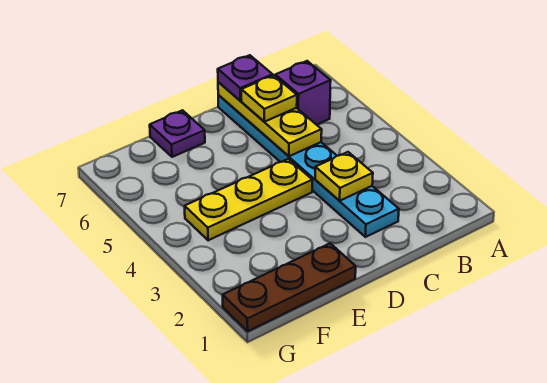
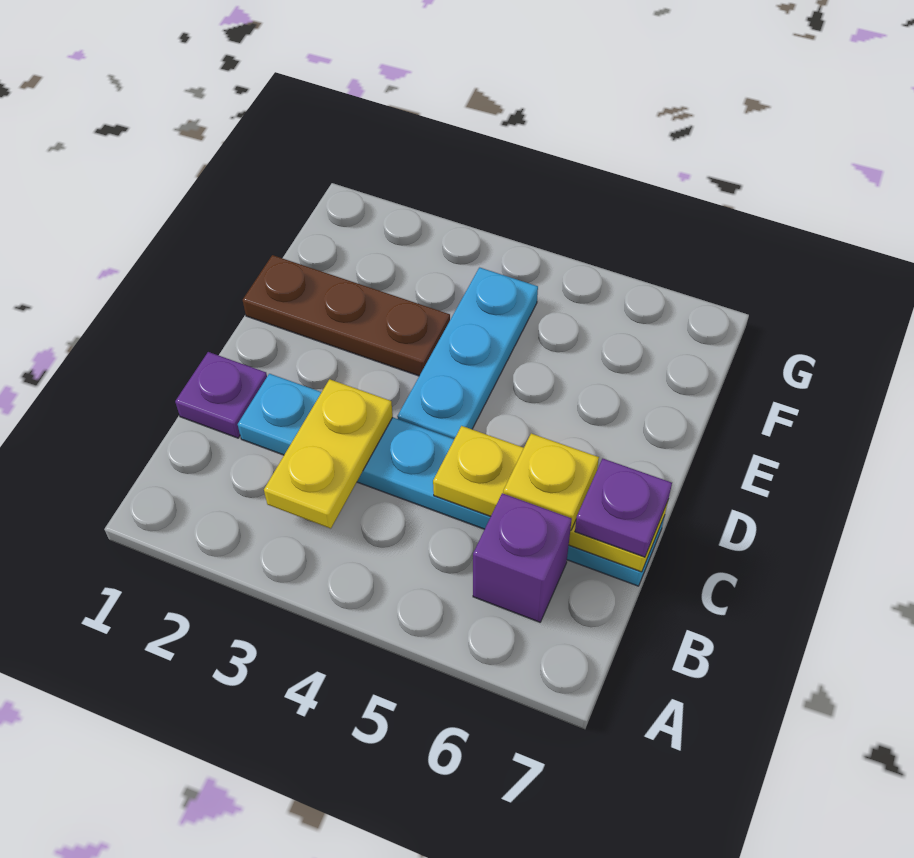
yellow plate C3 level 2 -> yellow plate B3:C3 level 2
yellow plate D4:F4 level 1 -> cyan plate D4:F4 level 1
brown plate E1:G1 level 1 -> brown plate E1:E3 level 1
purple plate E7 level 1 -> purple plate C1 level 1

